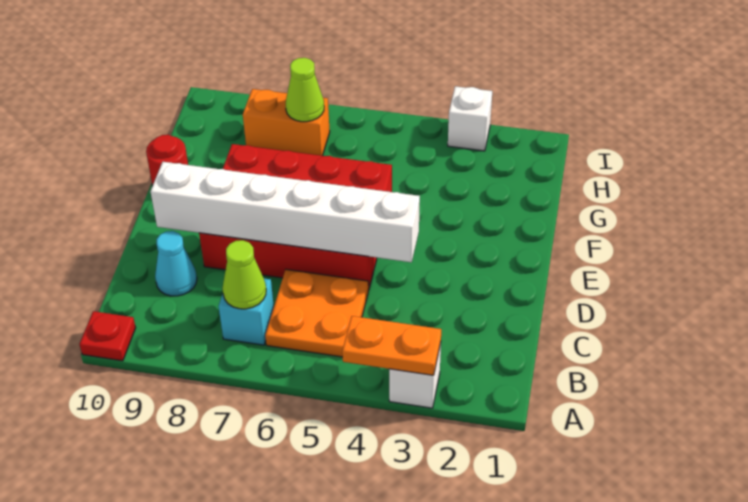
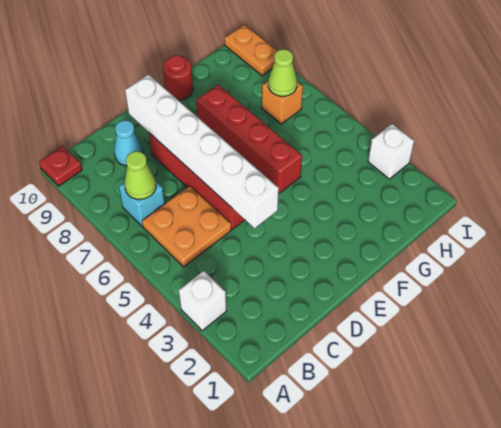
orange plate A3:A4 level 2 -> orange plate I9:I10 level 1
orange brick H7:H8 level 1 -> orange brick H7 level 1

